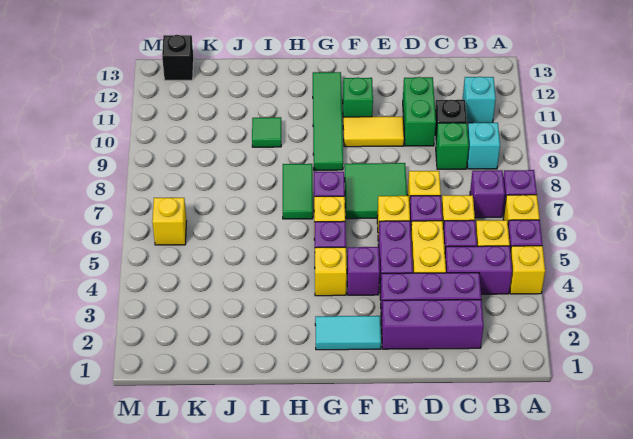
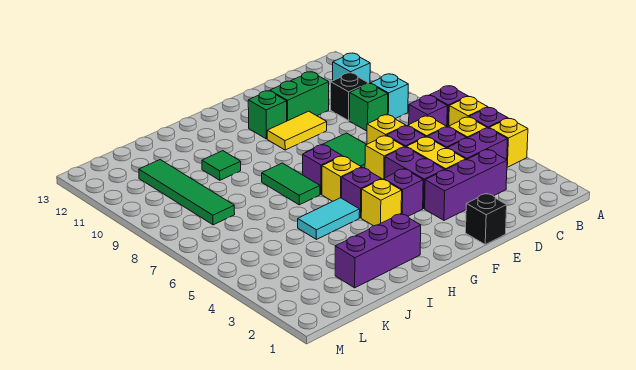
purple brick C2:E2 level 1 -> purple brick H2:J2 level 1
green brick D10:D11 level 1 -> green brick D11:E11 level 1
cyan tile F2:G2 level 1 -> cyan tile H5:I5 level 1
green tile G9:G12 level 1 -> green tile K8:K11 level 1
yellow brick L6 level 1 -> none
black brick L13 level 1 -> black brick E1 level 1

